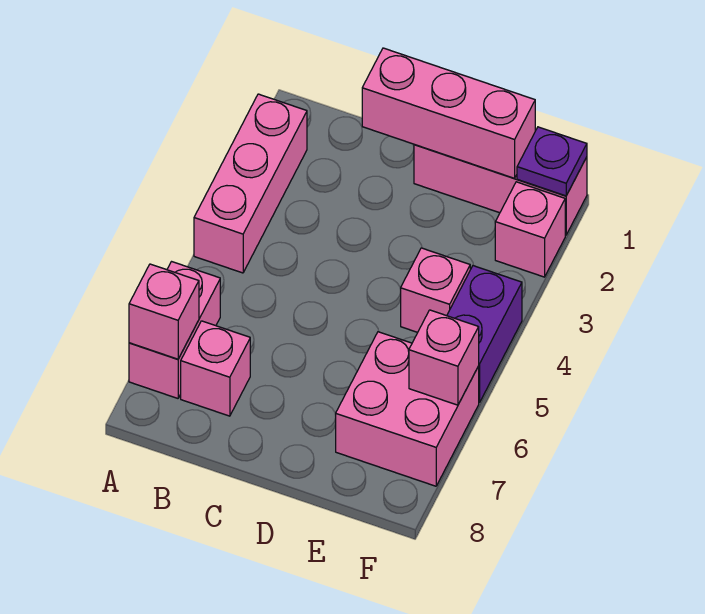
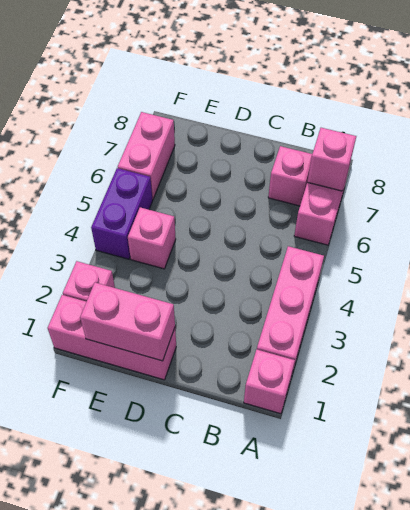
pink brick C1:E1 level 2 -> pink brick D1:E1 level 2
pink brick E6:F7 level 1 -> pink brick F6:F7 level 1
purple plate F1 level 2 -> none
pink brick F6 level 2 -> pink brick A1 level 1

